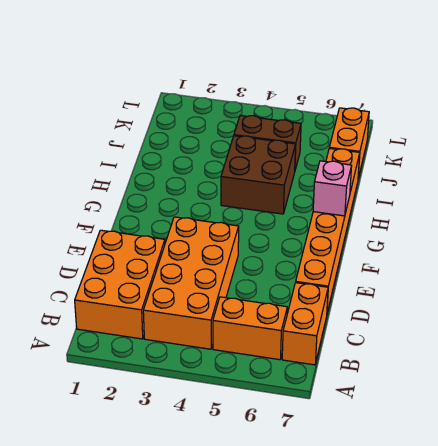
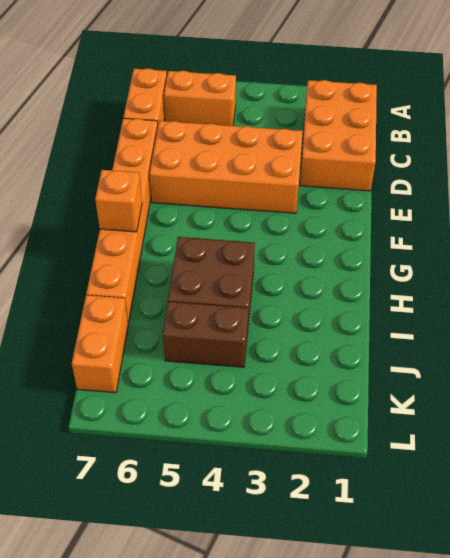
orange brick B3:E4 level 1 -> orange brick D3:E6 level 1
pink brick G7 level 2 -> orange brick G7 level 2

